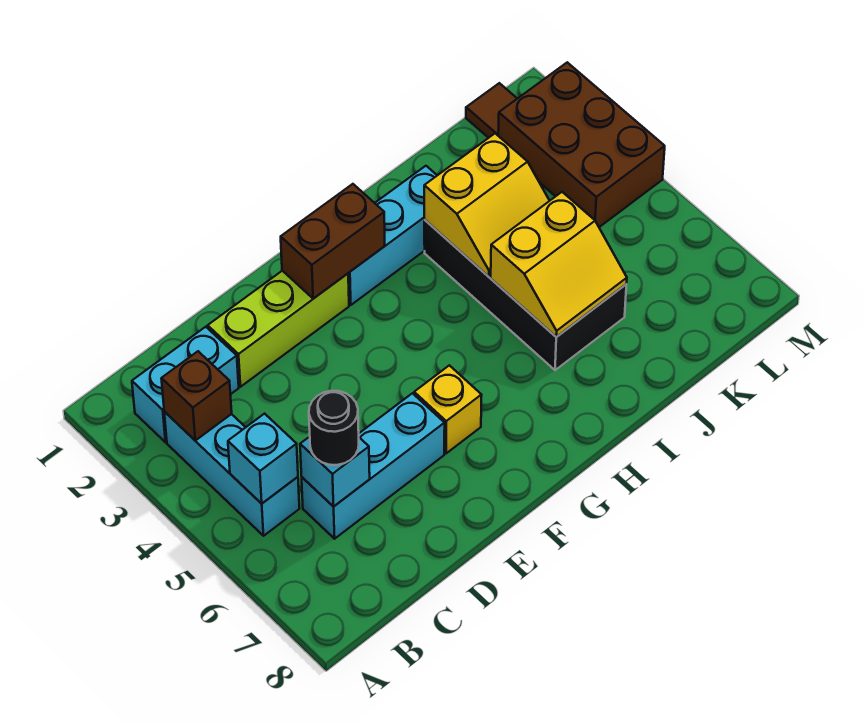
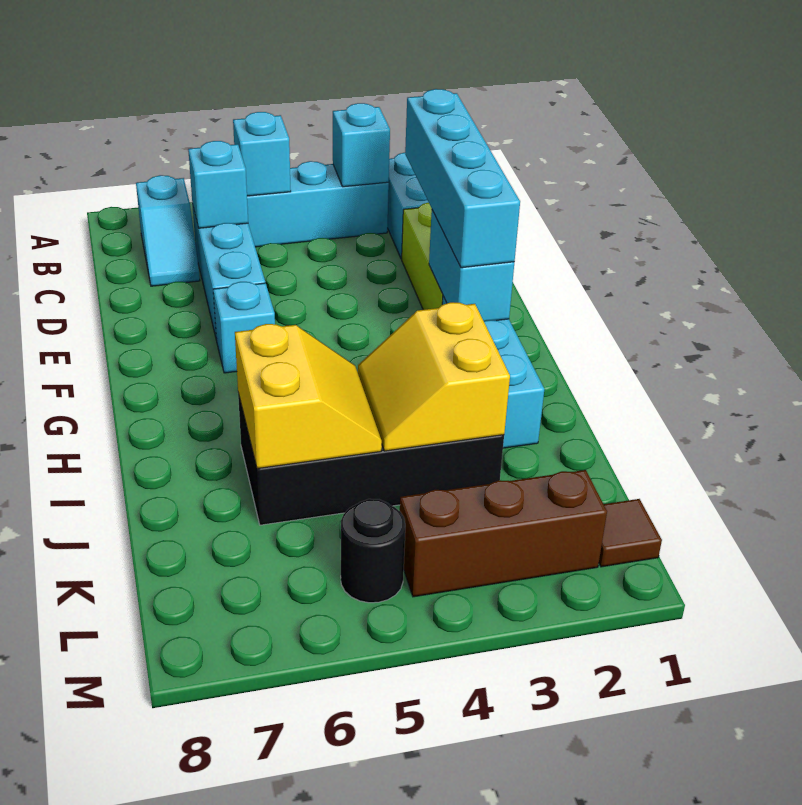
brown brick B3 level 2 -> cyan brick B3 level 2
none -> cyan slope B7:C7 level 1 top B
black round brick C6 level 3 -> black round brick L5 level 1
none -> cyan brick D2:G2 level 3
brown brick F2:G2 level 2 -> cyan brick F2:G2 level 2
yellow brick F6 level 1 -> cyan brick F6 level 1
yellow slope I5:J6 level 2 top 5 -> yellow slope I5:J6 level 2 top 6
brown brick L2:M4 level 1 -> brown brick L2:L4 level 1

